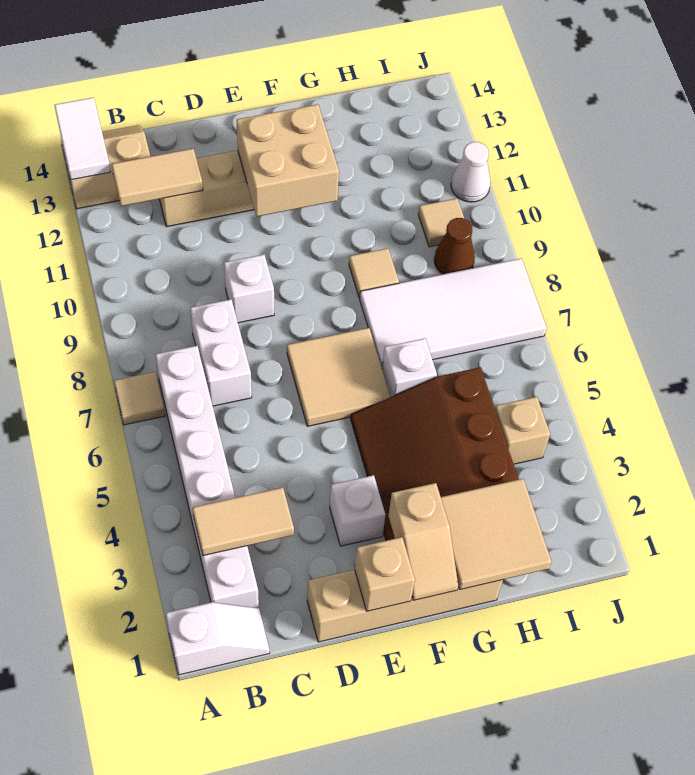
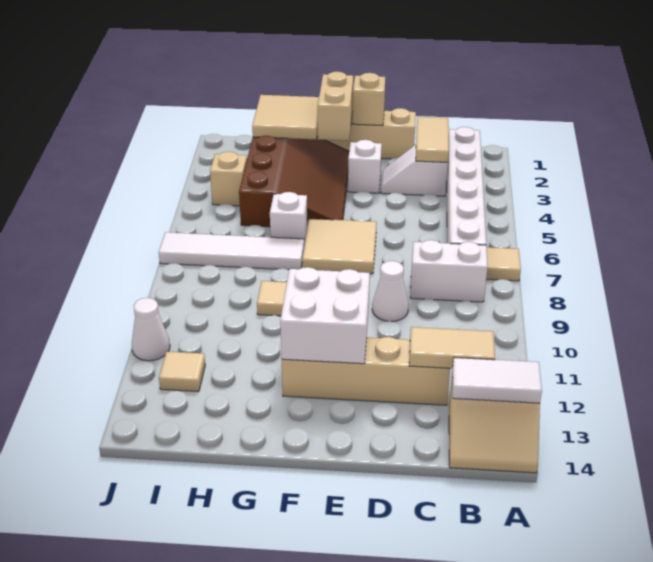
white slope A1:B1 level 1 top A -> white slope C3:D3 level 1 top C
white tile A13:A14 level 2 -> white tile A13:B13 level 2
tan tile B3:C3 level 2 -> tan tile C2:C3 level 2
white brick C7:C8 level 1 -> white brick B8:C8 level 1
white brick D9 level 1 -> white cone D9 level 1
tan brick E11:F12 level 2 -> white brick E11:F12 level 2
tan slope F1:F2 level 2 top 2 -> tan brick F1:F2 level 2
white tile G7:J8 level 1 -> white tile G7:J7 level 1
brown cone I9 level 1 -> none
tan tile I10 level 1 -> tan tile I12 level 1

